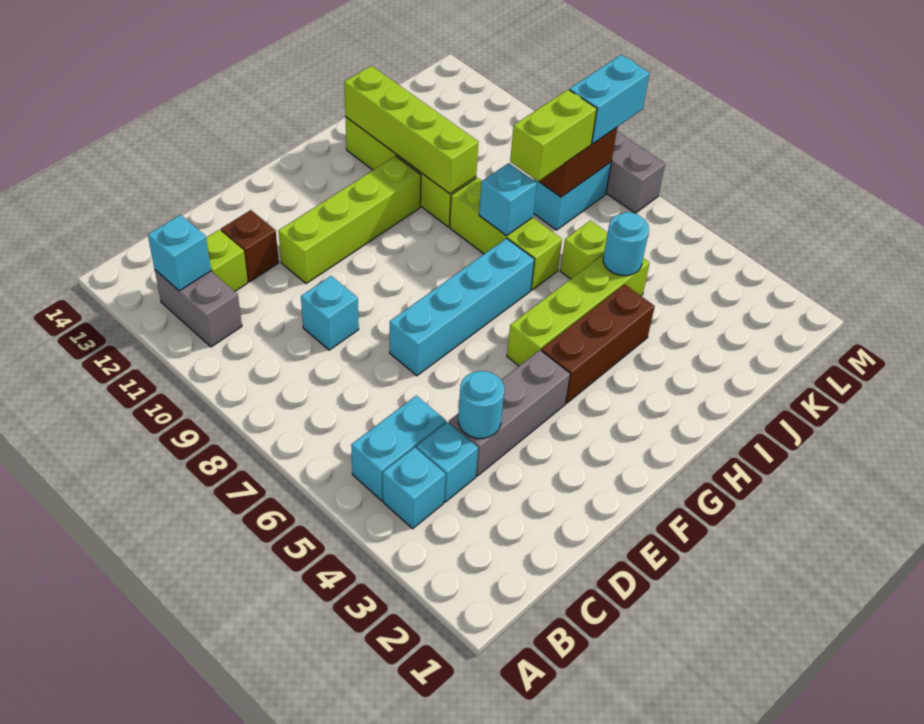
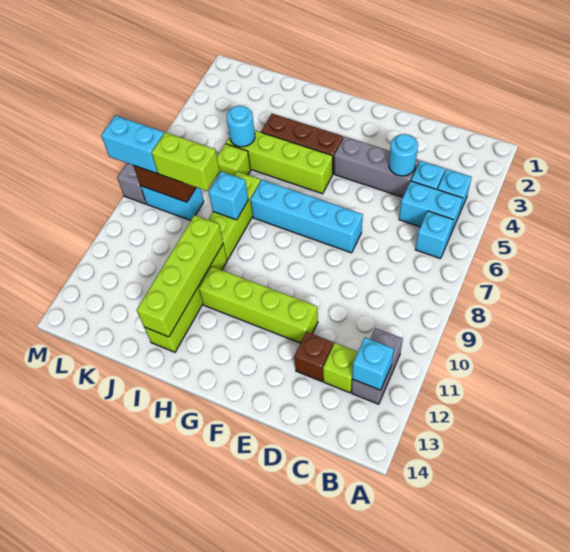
cyan brick D9 level 1 -> cyan brick B6 level 1

